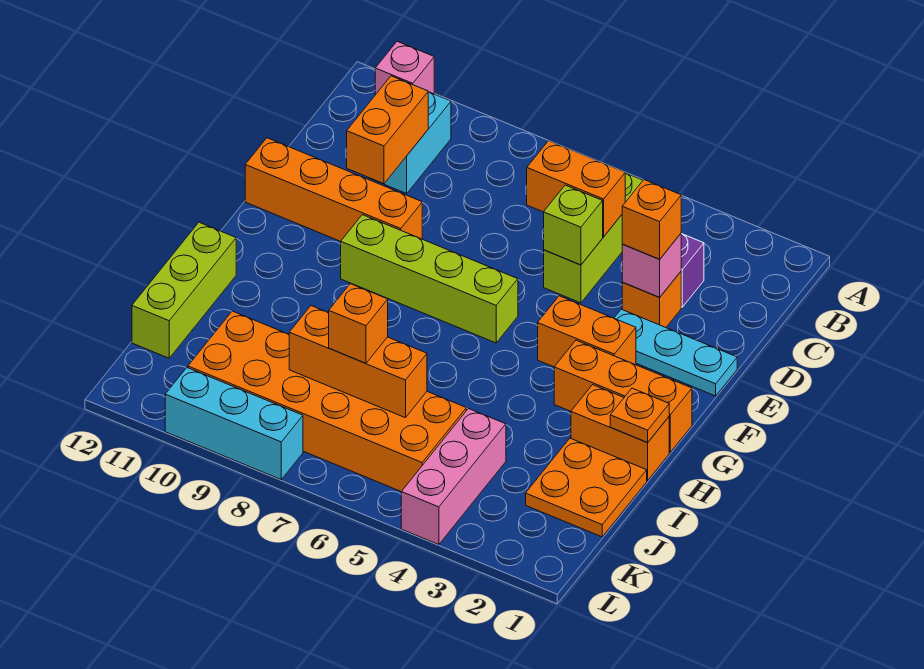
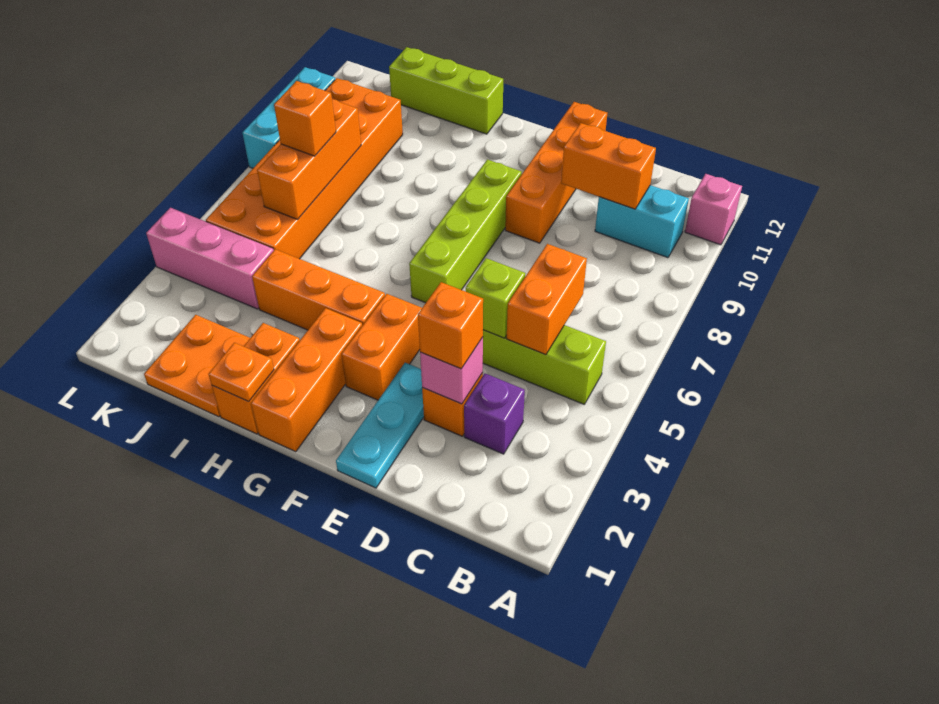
none -> orange brick G4:I4 level 1

